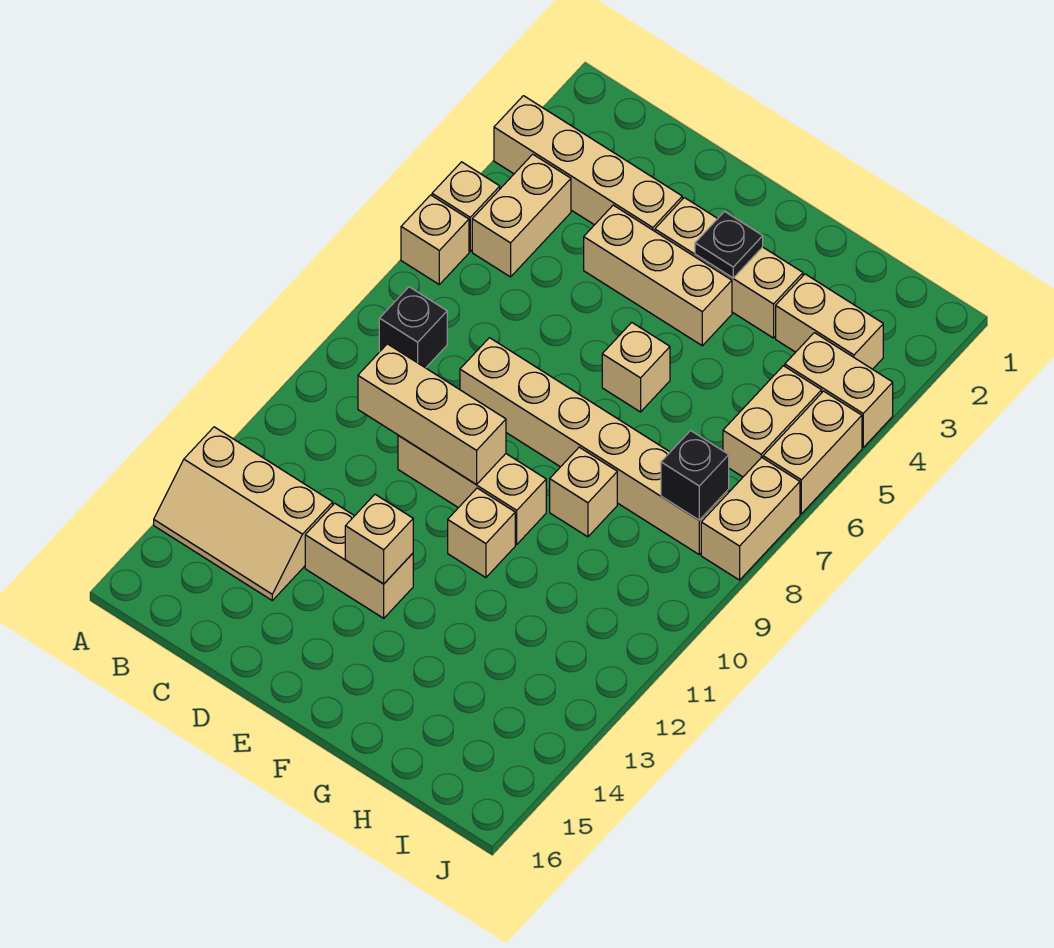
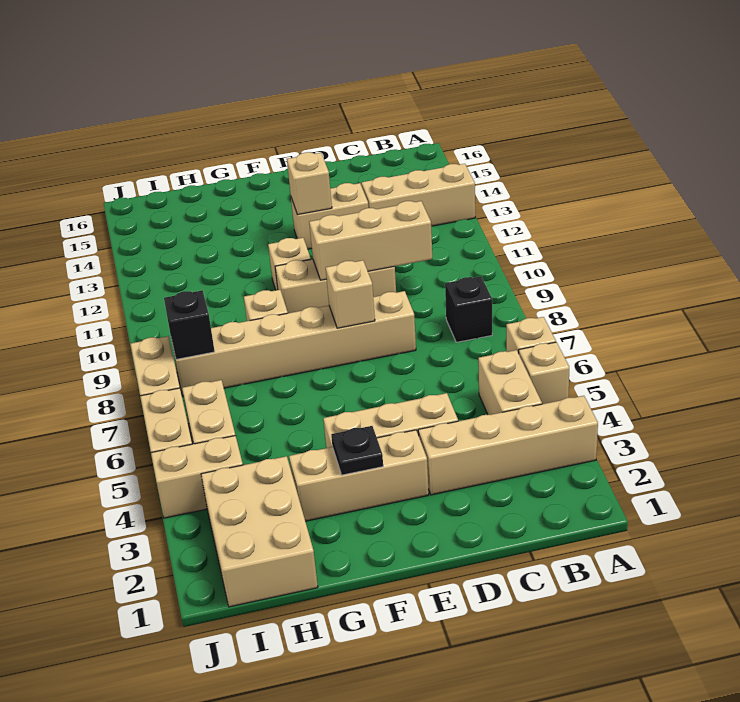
tan brick F6 level 1 -> tan brick E8 level 2
tan brick H3:I3 level 1 -> tan brick H1:I3 level 1

